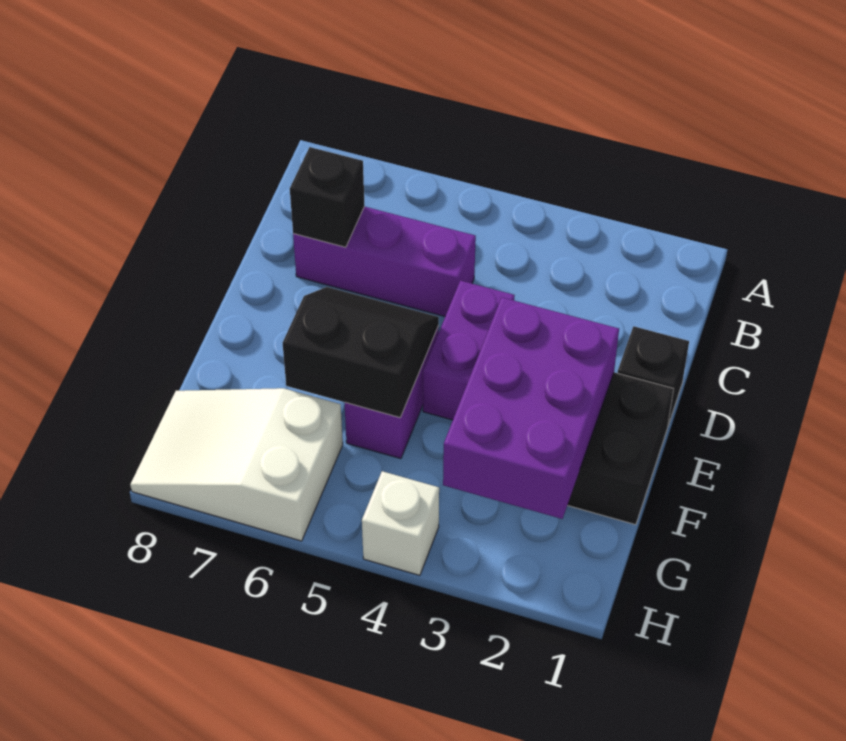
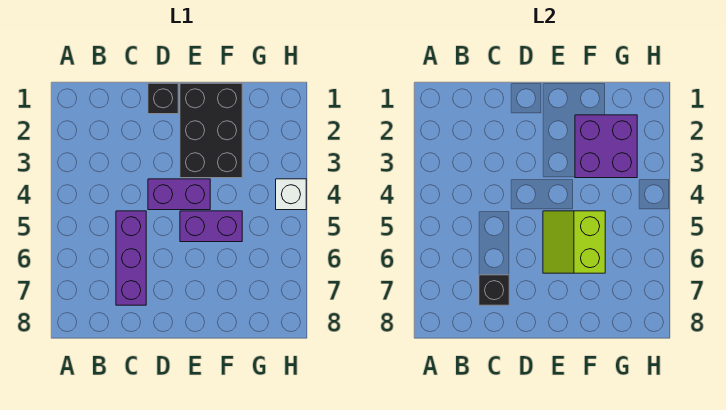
purple brick E2:G3 level 2 -> purple brick F2:G3 level 2
black slope E5:F6 level 2 top F -> lime slope E5:F6 level 2 top F
white slope G6:H8 level 1 top 6 -> none

